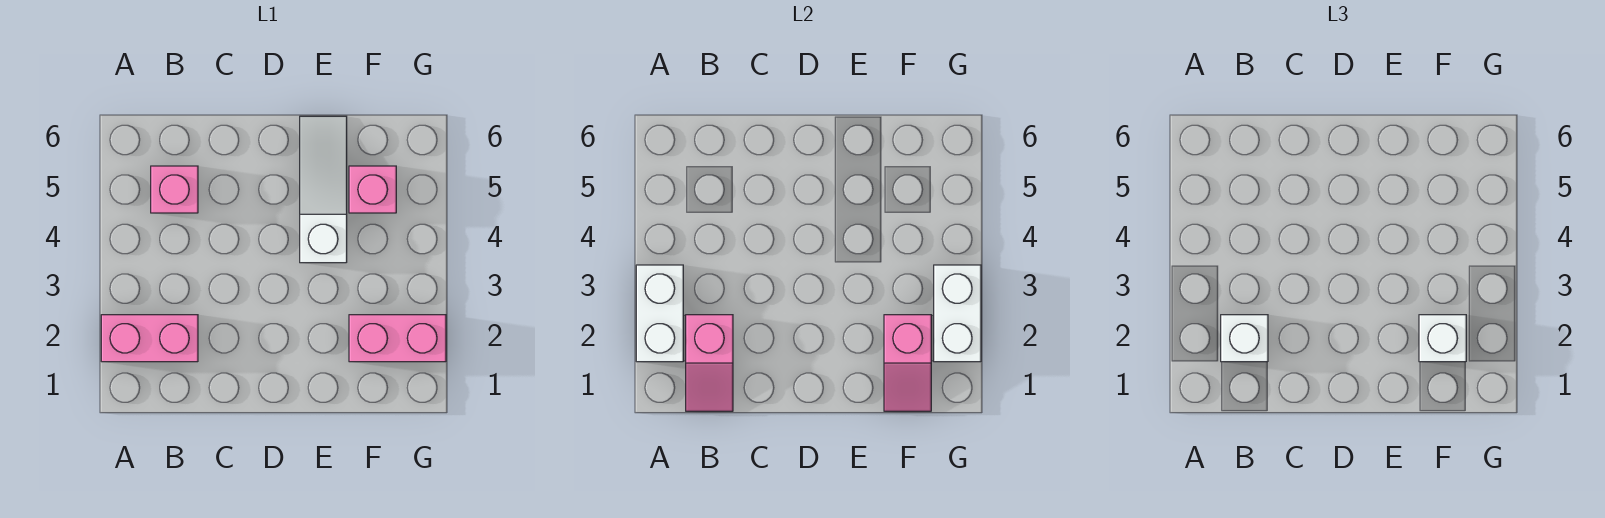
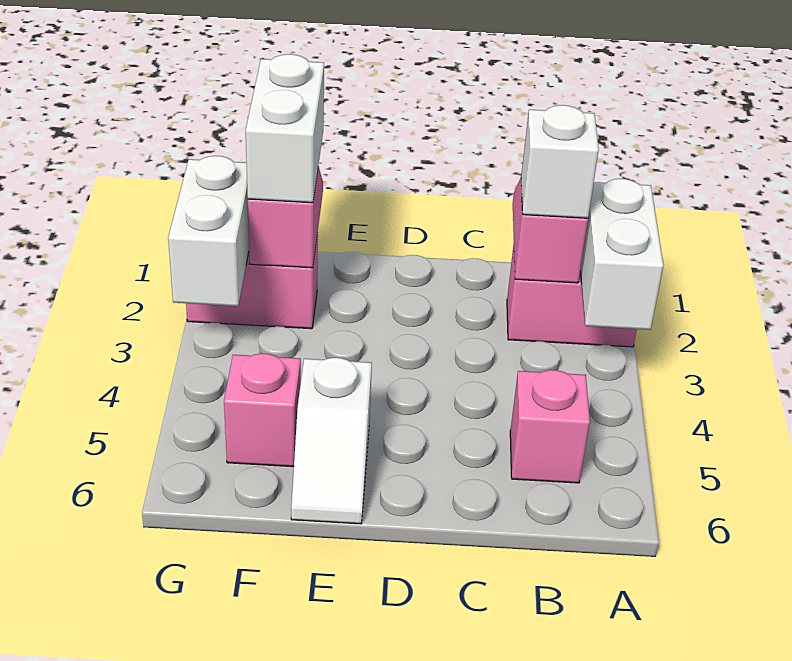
white slope E4:E6 level 1 top 4 -> white slope E5:E6 level 1 top 5
white brick F2 level 3 -> white brick F1:F2 level 3

